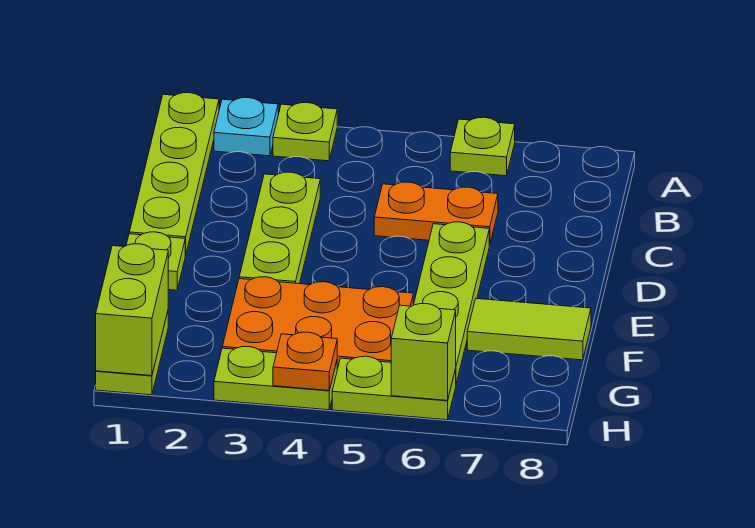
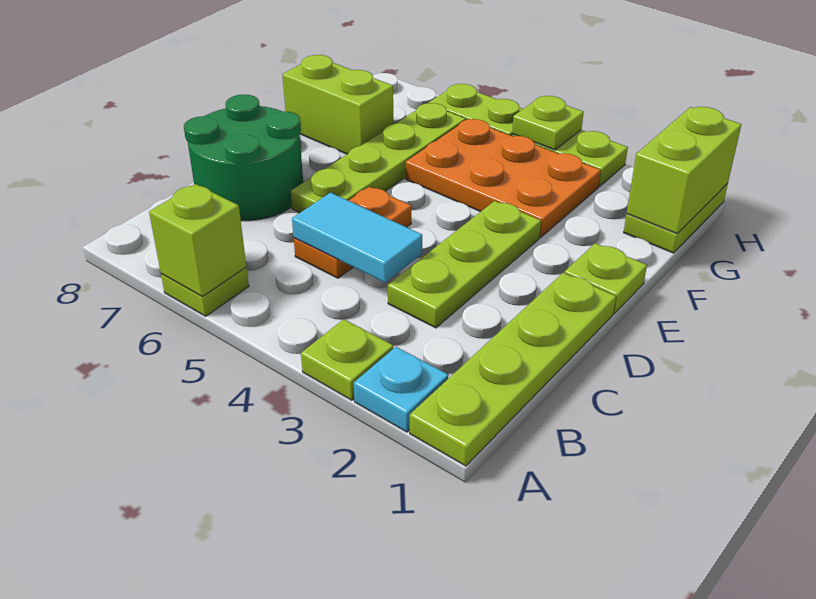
none -> cyan tile C4:C5 level 2
orange plate C5:C6 level 1 -> orange plate C5:D5 level 1
none -> green round brick C7:D8 level 1
lime tile F7:F8 level 1 -> lime brick F7:F8 level 1
orange plate H4 level 2 -> lime plate H4 level 2
lime brick H6 level 2 -> lime brick A6 level 2

